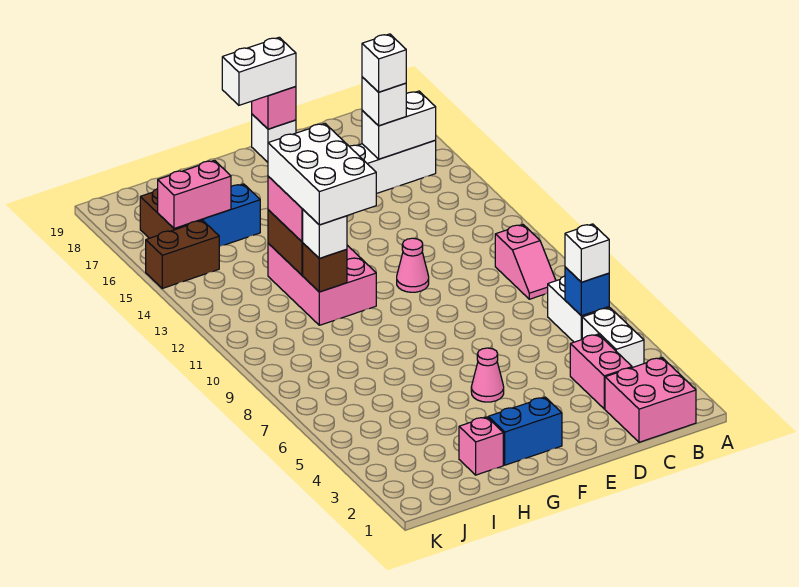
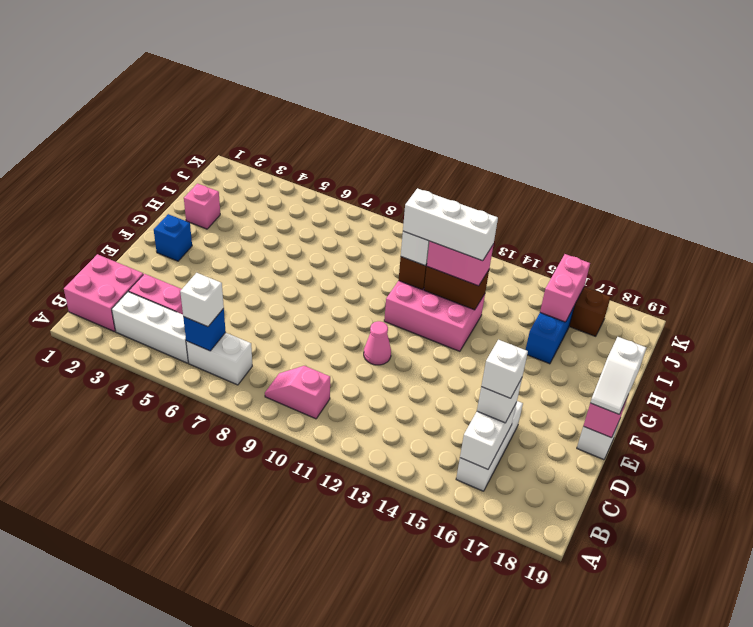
white brick B4:B5 level 1 -> white brick B3:B5 level 1
white brick E19:F19 level 3 -> white slope E19:F19 level 3 top F
blue brick F2:G2 level 1 -> blue brick F2 level 1
pink cone F5 level 1 -> none
white brick G11:H13 level 4 -> white brick H11:H13 level 4
brown brick J15:K15 level 1 -> none

